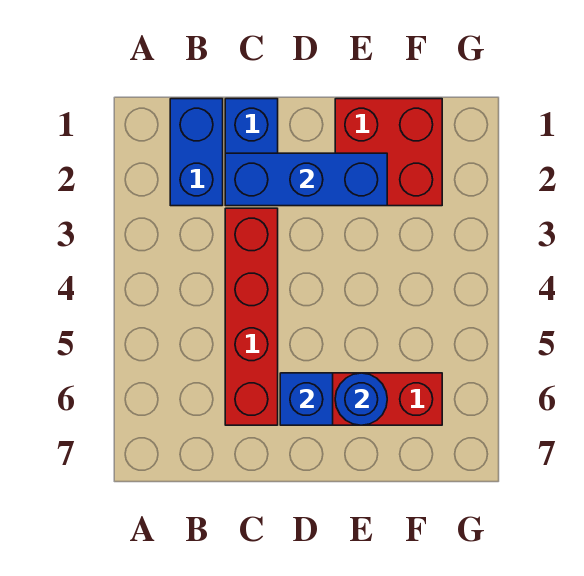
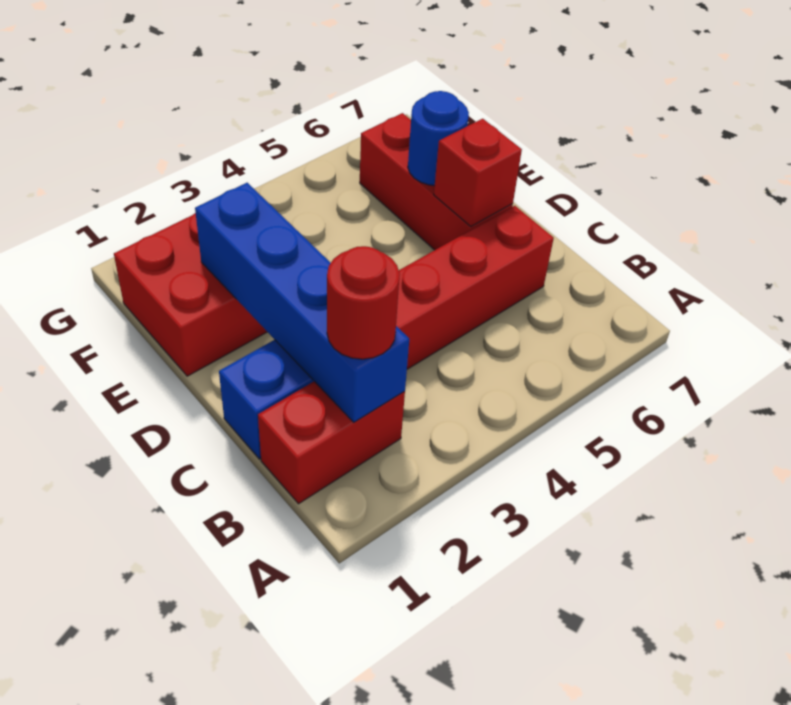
blue brick B1:B2 level 1 -> red brick B1:B2 level 1
none -> red round brick B2 level 3
blue brick C2:E2 level 2 -> blue brick B2:E2 level 2
blue brick D6 level 2 -> red brick D6 level 2

